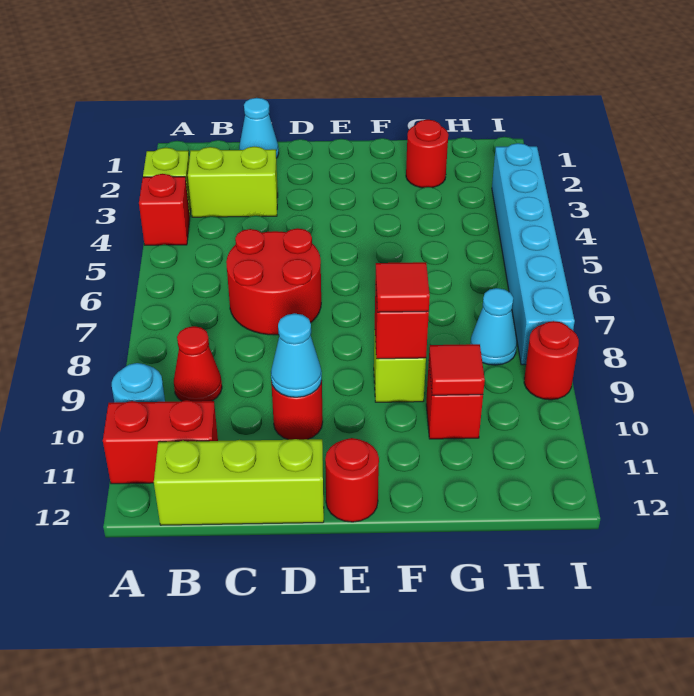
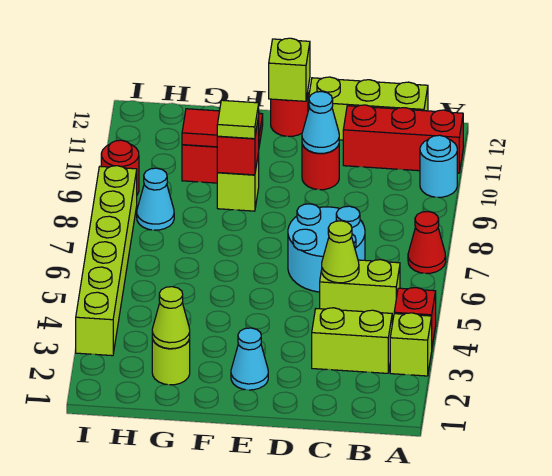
red brick A11:B11 level 1 -> red brick A11:C11 level 1
none -> lime brick B5:C5 level 1
red cone B9 level 1 -> red cone A7 level 1
cyan cone C1 level 1 -> cyan cone E2 level 1
none -> lime cone C5 level 2
red round brick C6:D7 level 1 -> cyan round brick C6:D7 level 1
none -> lime brick E12 level 2
red tile F9 level 3 -> lime tile F9 level 3
red round brick G2 level 1 -> lime round brick G2 level 1
none -> lime cone G2 level 2
red tile G10 level 2 -> red tile F10:G10 level 2
cyan brick I3:I8 level 1 -> lime brick I3:I8 level 1

